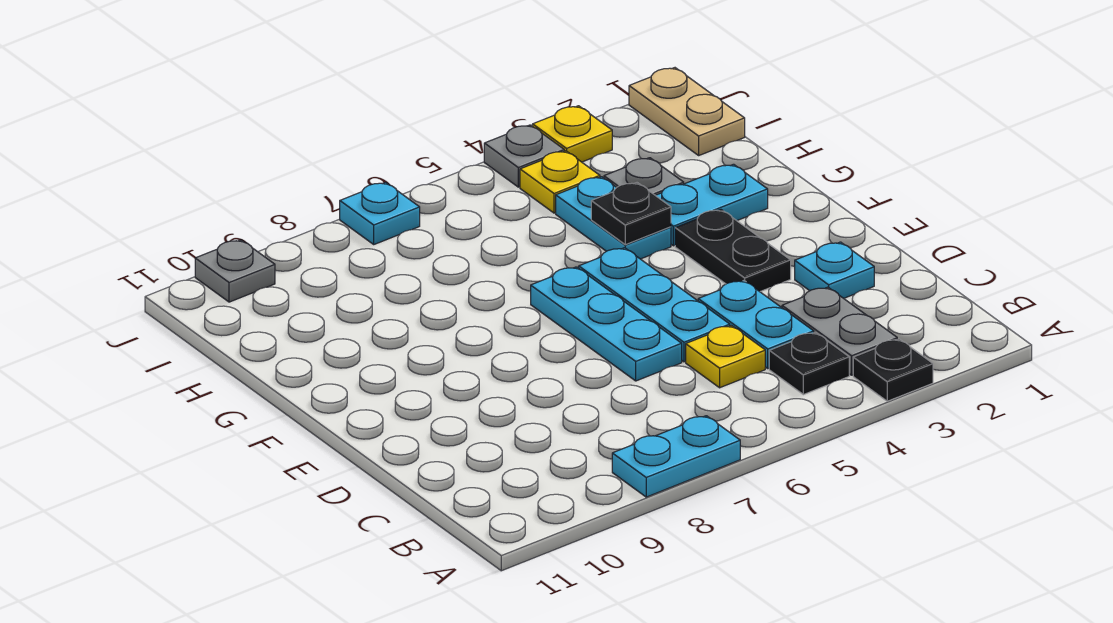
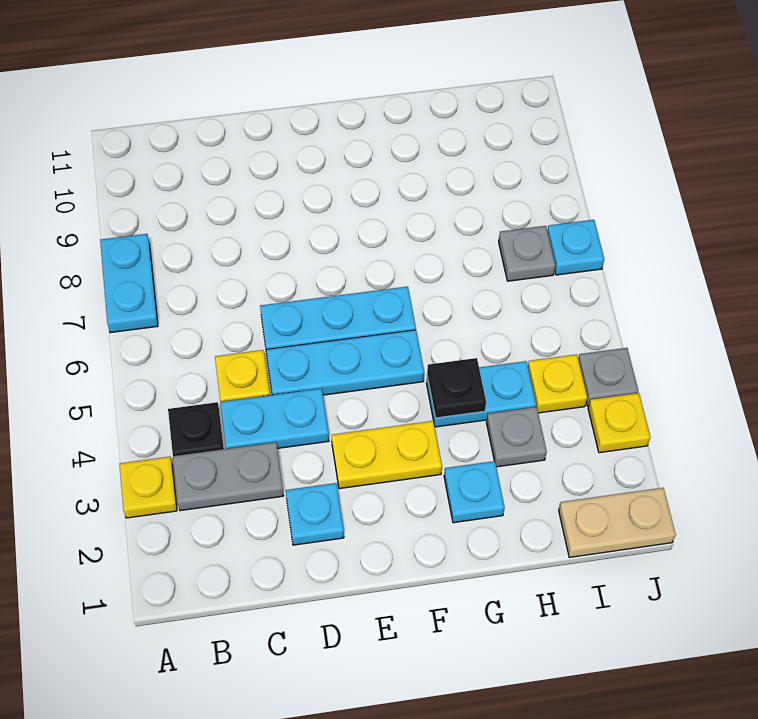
black plate A3 level 1 -> yellow plate A3 level 1
black plate E3:F3 level 1 -> yellow plate E3:F3 level 1
cyan plate G2:G3 level 1 -> cyan plate G2 level 1
grey plate J10 level 1 -> grey plate I7 level 1

